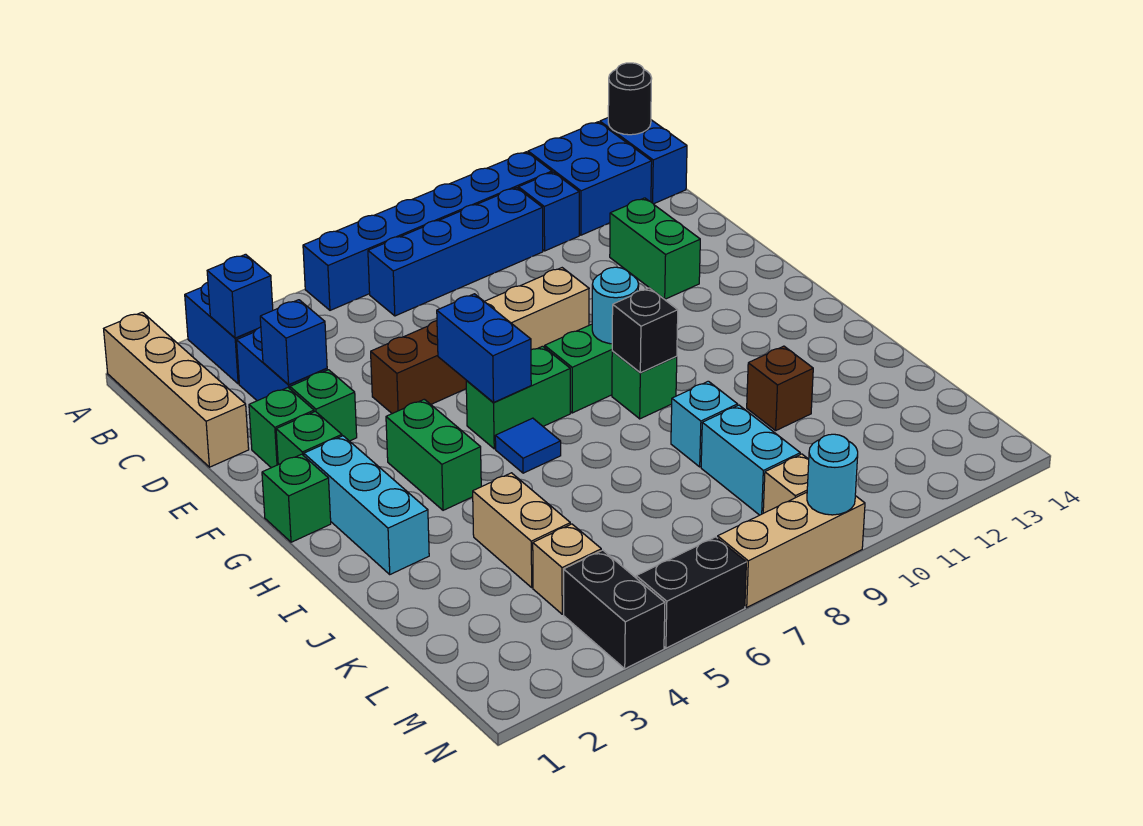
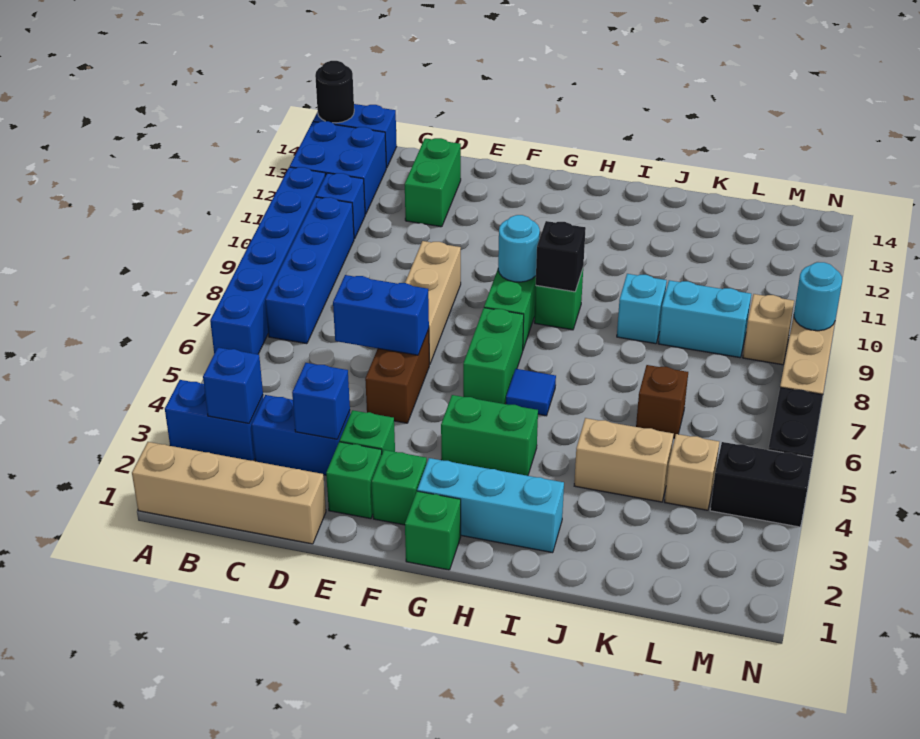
green brick D12:E12 level 1 -> green brick D12:D13 level 1
blue brick F6:G6 level 2 -> blue brick D6:E6 level 2
brown brick J11 level 1 -> brown brick K6 level 1

